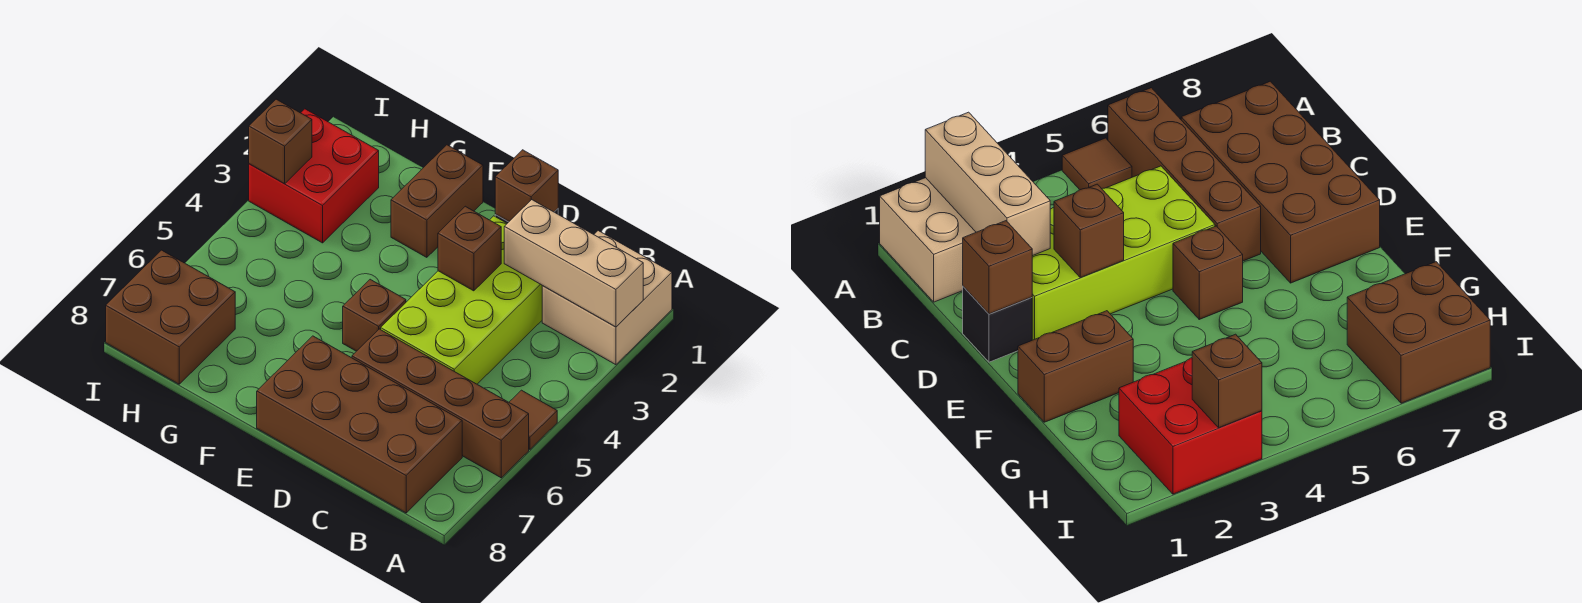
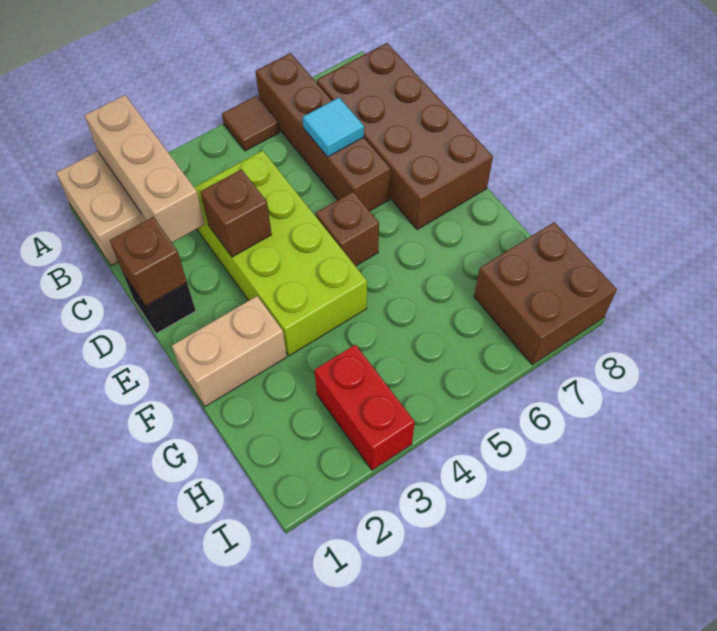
lime brick C2:D5 level 1 -> lime brick C3:F4 level 1
none -> cyan tile C6 level 2
brown brick F1:F2 level 1 -> tan brick F1:F2 level 1
red brick H2:I3 level 1 -> red brick H3:I3 level 1
brown brick I3 level 2 -> none

